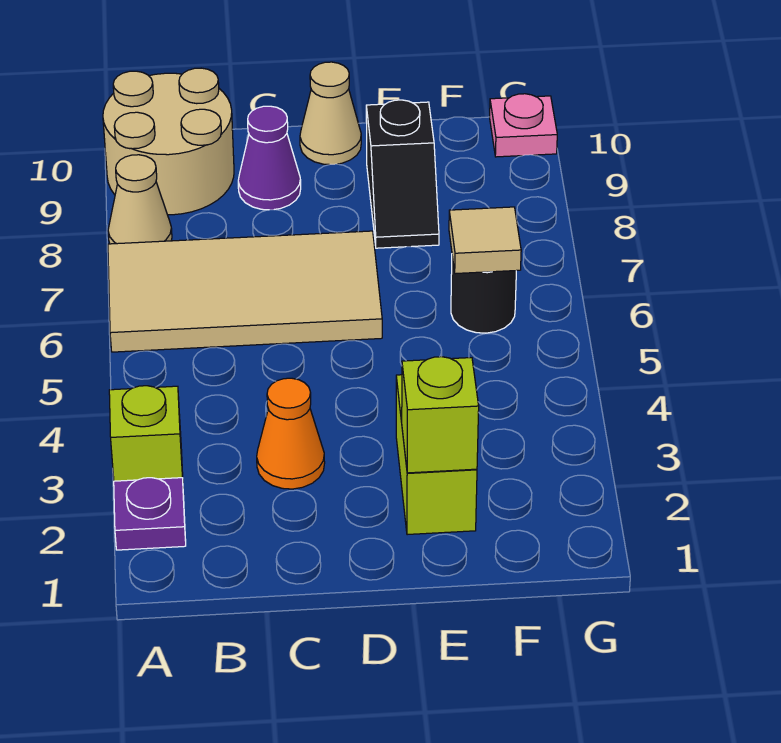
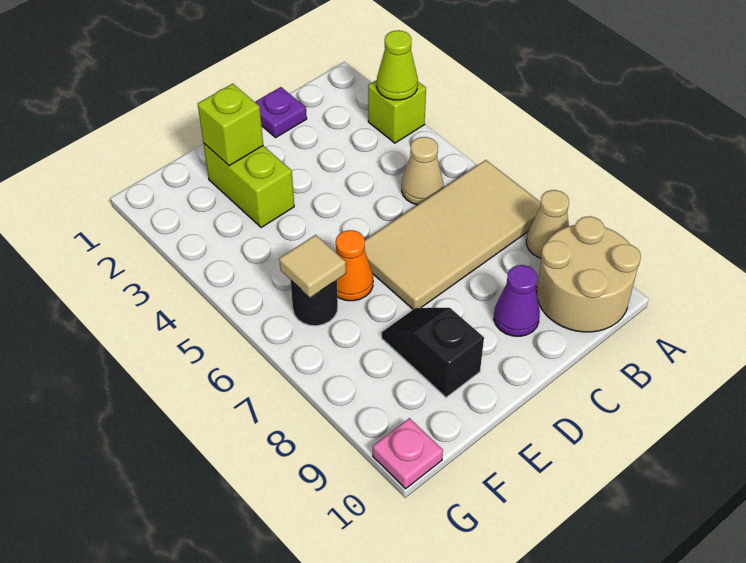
purple plate A2 level 1 -> purple plate C1 level 1
none -> lime cone A3 level 2
orange cone C3 level 1 -> orange cone E6 level 1
tan cone D10 level 1 -> tan cone B5 level 1

